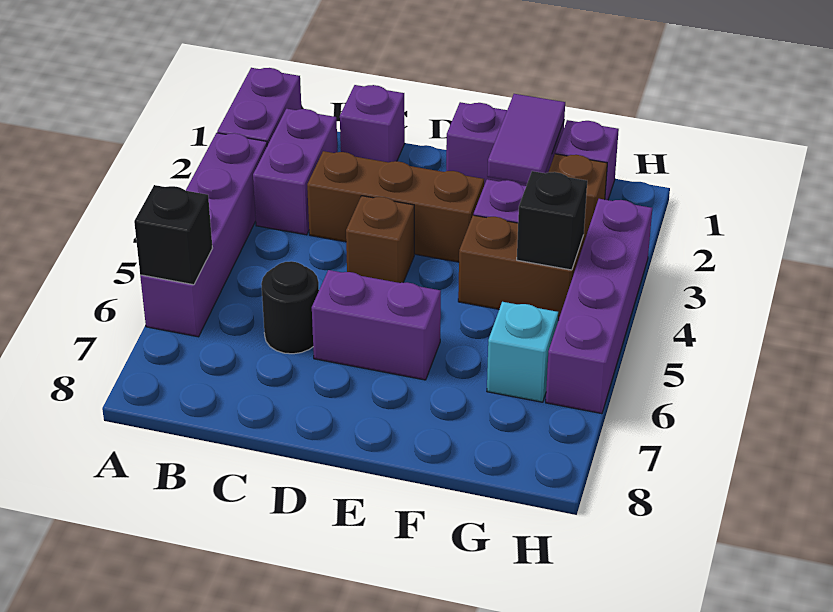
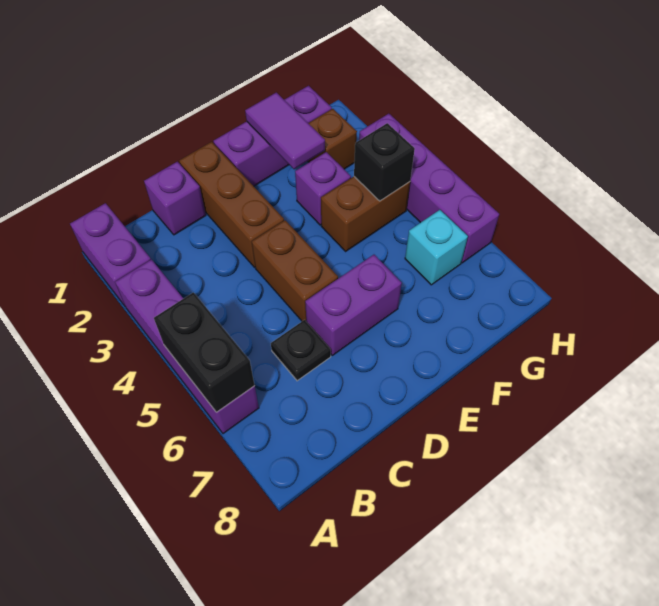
black brick A6 level 2 -> black brick A5:A6 level 2
purple brick B2:B3 level 1 -> none
brown brick C3:E3 level 1 -> brown brick D1:D3 level 1
black round brick C6 level 1 -> black plate C6 level 1
brown brick D4 level 1 -> brown brick D4:D5 level 1

